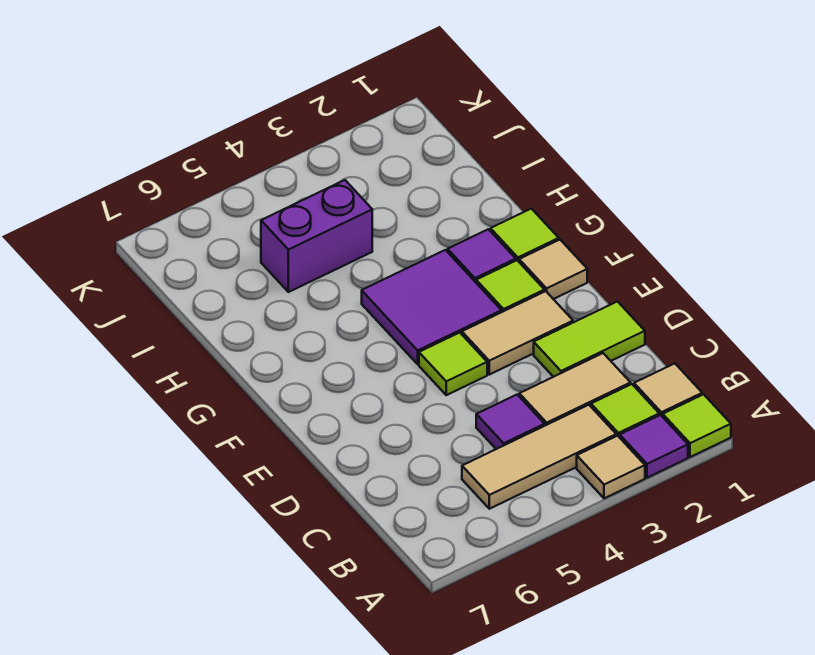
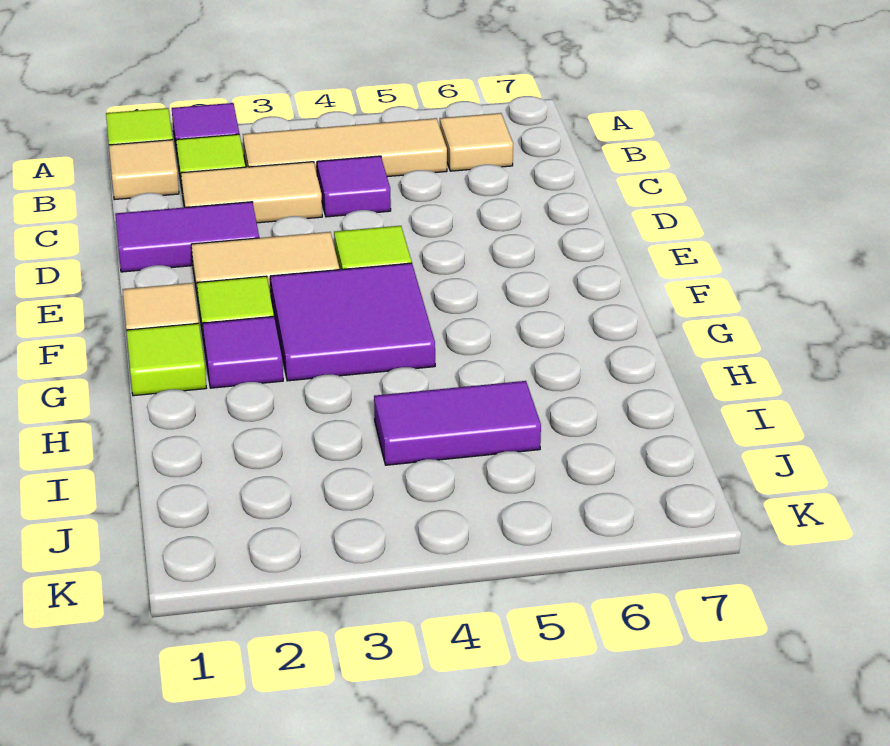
tan tile A3 level 1 -> tan tile B6 level 1
lime tile D1:D2 level 1 -> purple tile D1:D2 level 1
purple brick I4:I5 level 1 -> purple tile I4:I5 level 1

